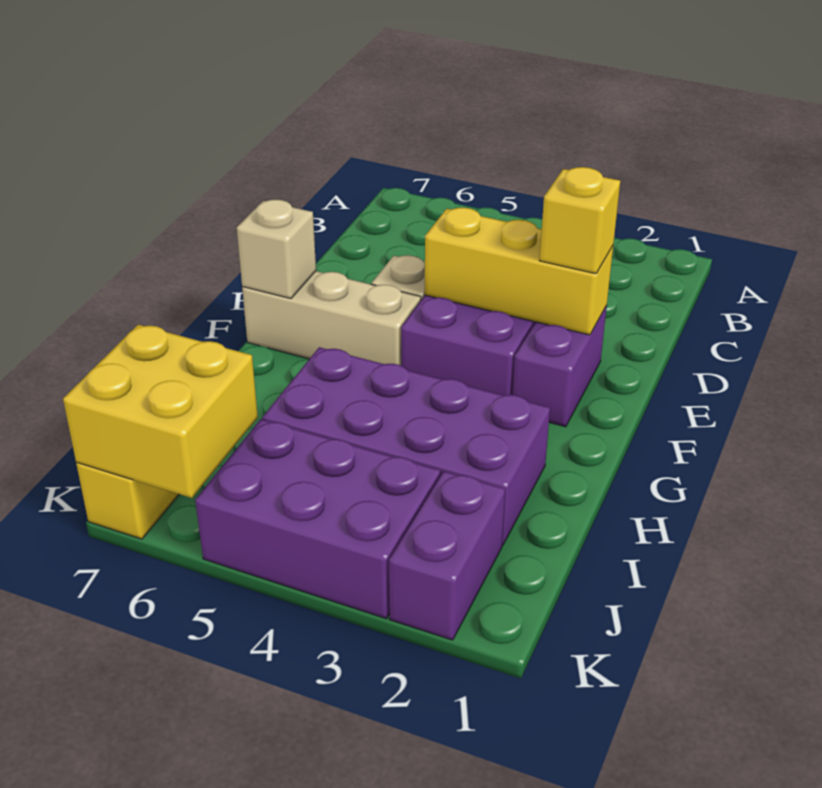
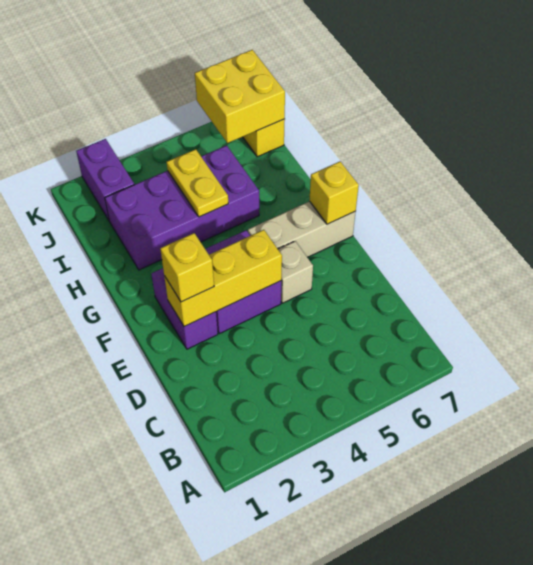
tan brick F7 level 2 -> yellow brick F7 level 2
none -> yellow plate H4:I4 level 2
purple brick J3:K5 level 1 -> none

